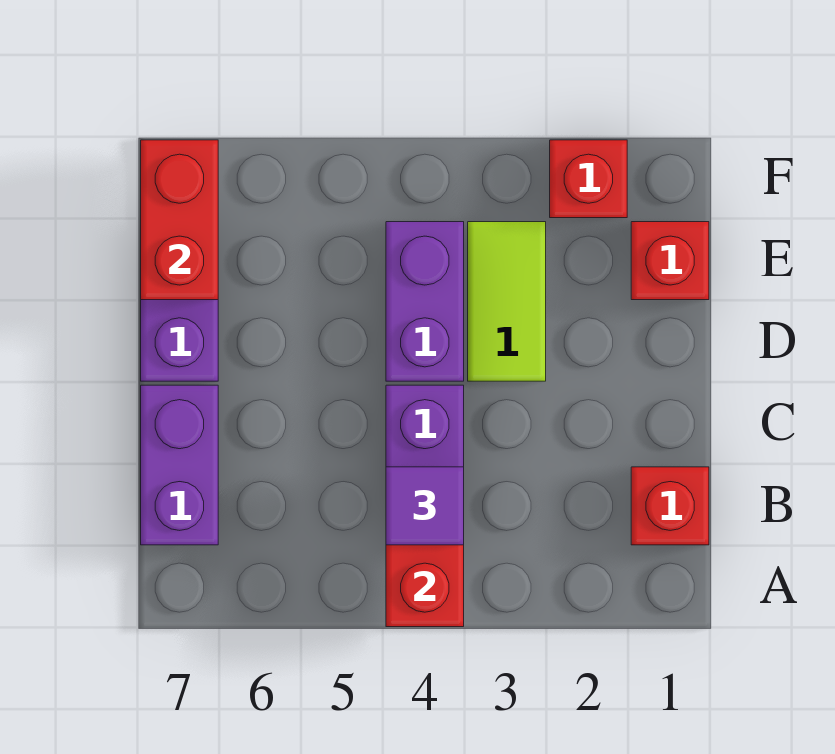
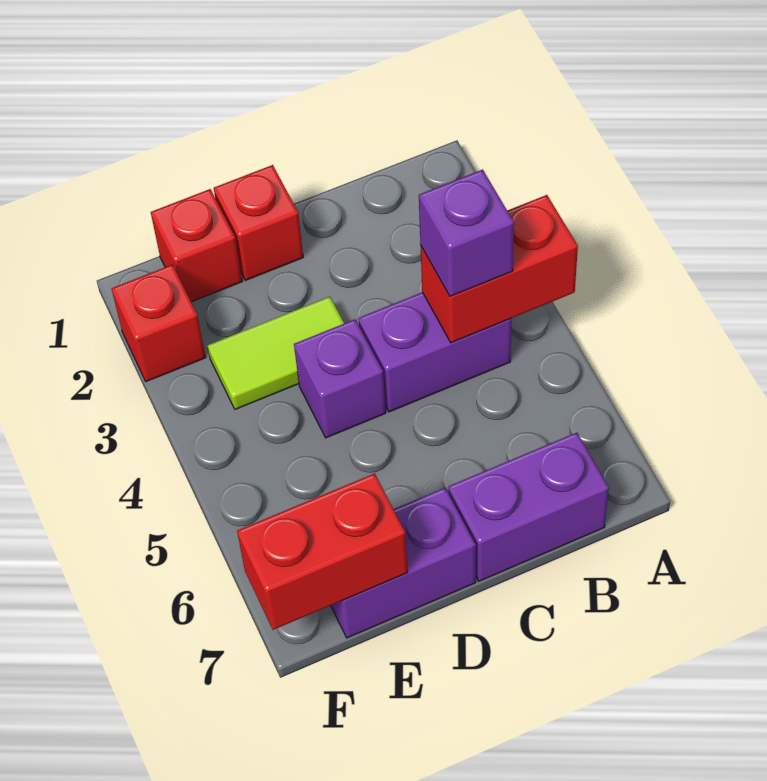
red brick B1 level 1 -> red brick D1 level 1
purple tile B4 level 3 -> purple brick B4 level 3
purple brick D4:E4 level 1 -> purple brick D4 level 1

